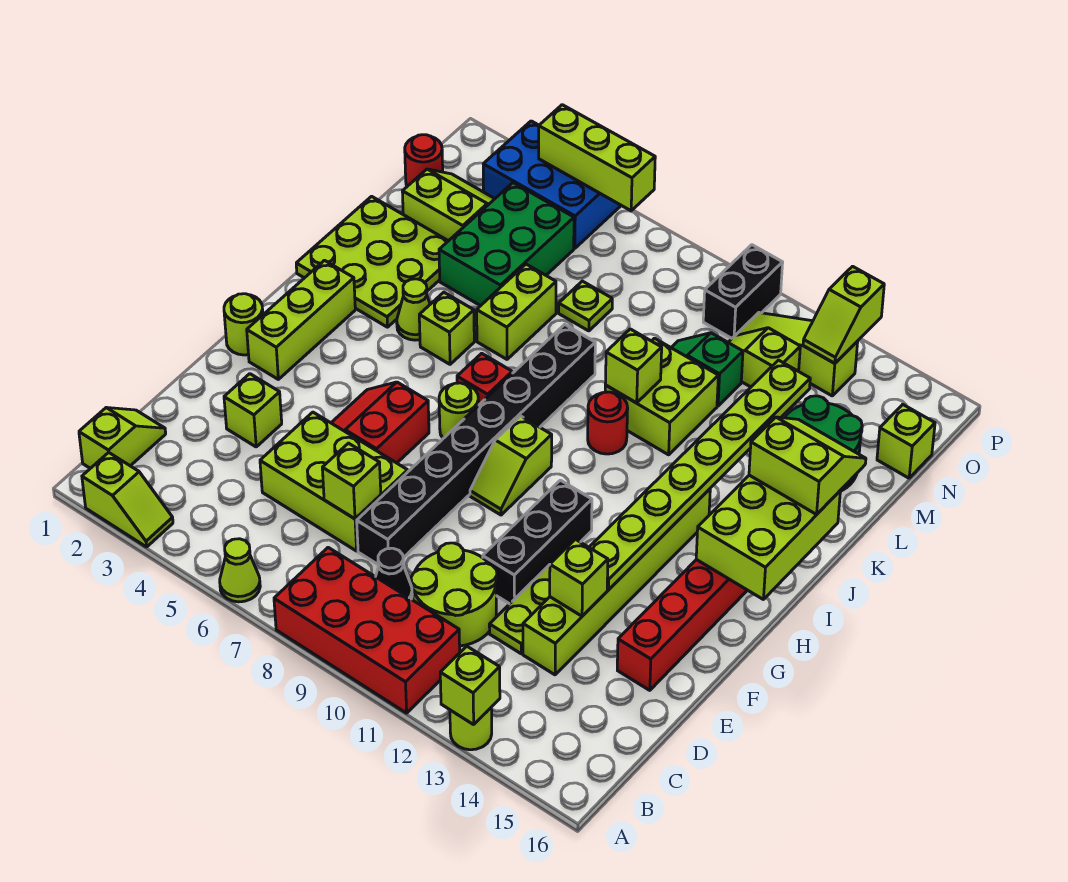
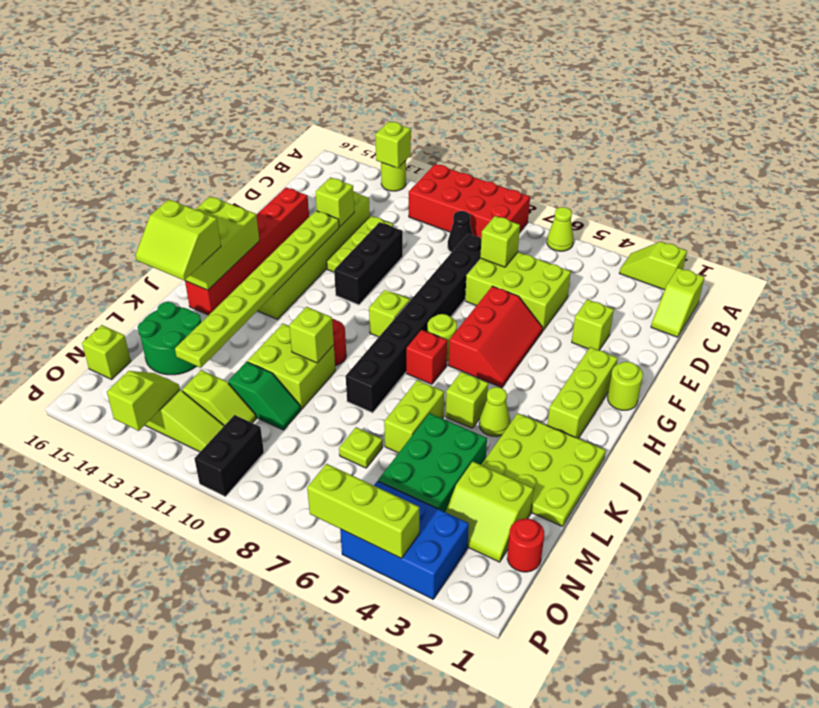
lime round brick C10:D11 level 1 -> none
red slope F5:G6 level 1 top 6 -> red slope F5:H6 level 1 top 6

